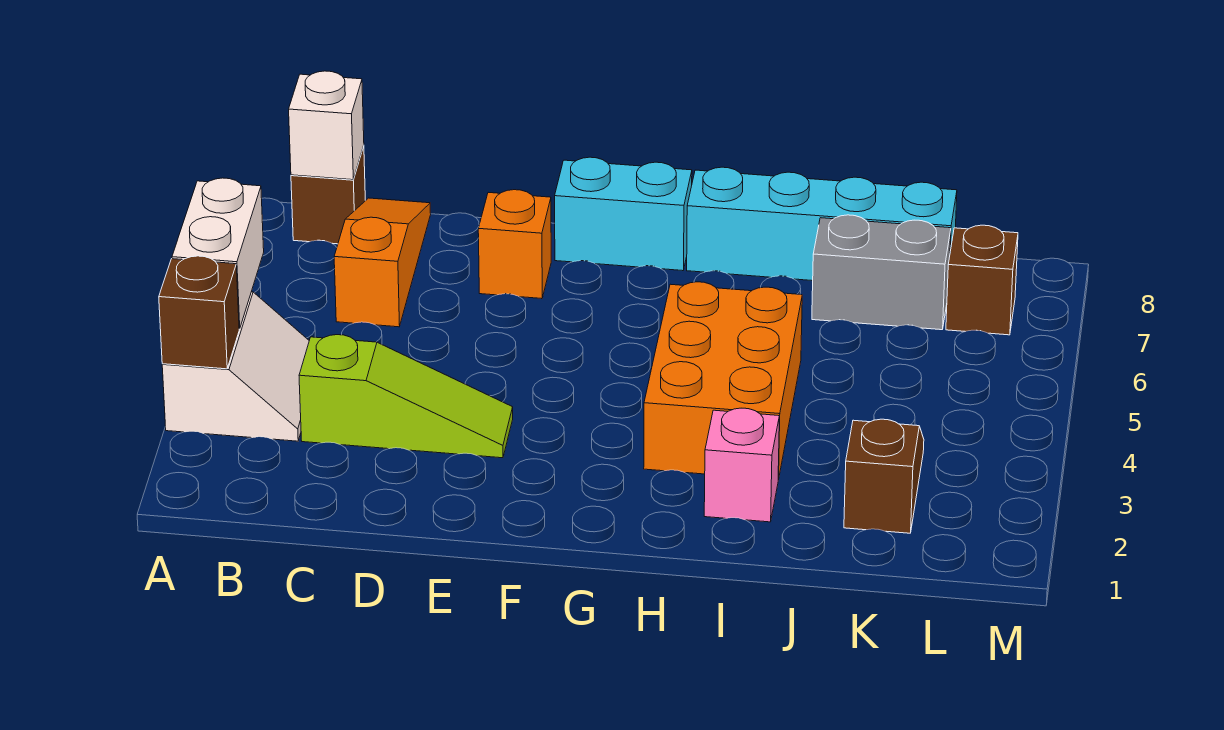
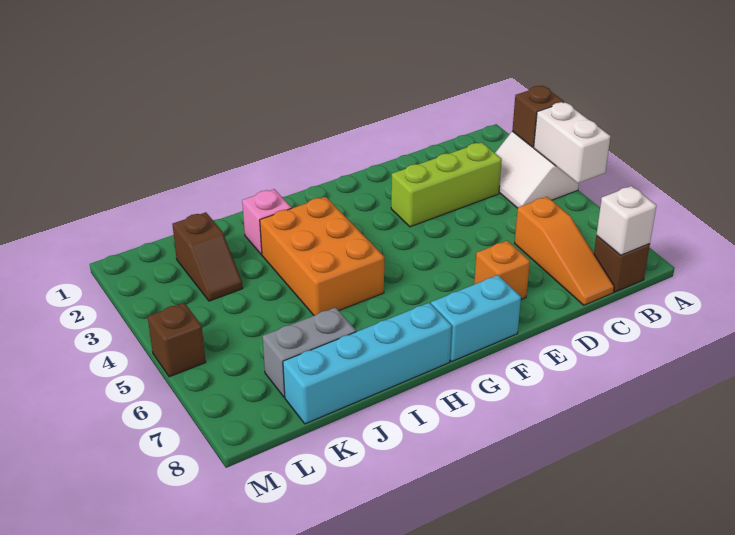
lime slope C3:E3 level 1 top C -> lime brick C3:E3 level 1
brown brick L7 level 1 -> brown brick M5 level 1

